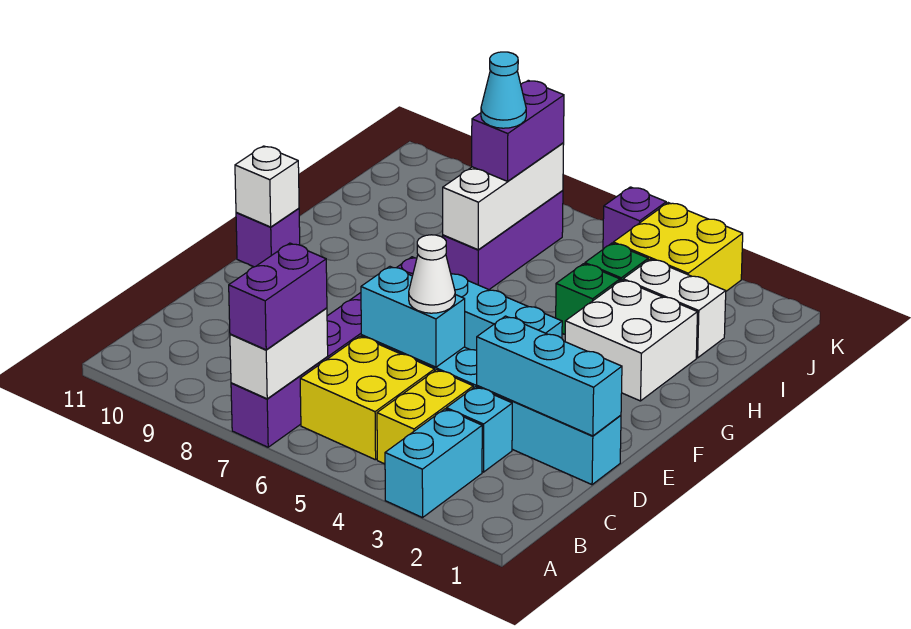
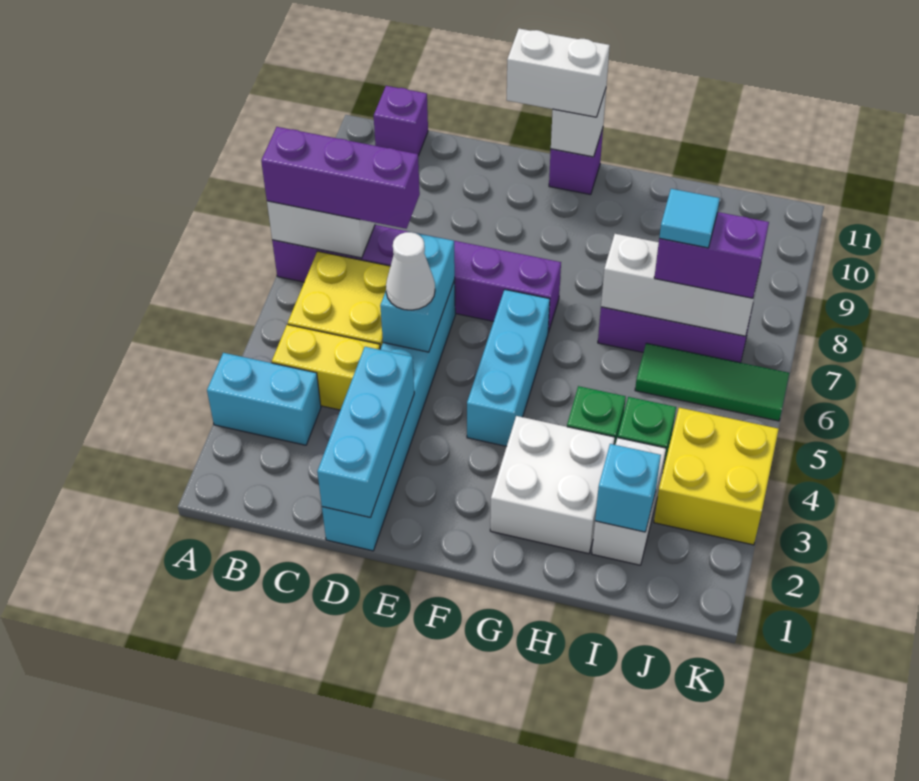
purple brick A7:B7 level 3 -> purple brick A7:C7 level 3
cyan brick C3 level 1 -> cyan brick I2 level 2
none -> white brick E11:F11 level 3
none -> green tile I6:K6 level 1
cyan cone I7 level 4 -> cyan tile I7 level 4
purple brick K5 level 1 -> purple brick B11 level 1

